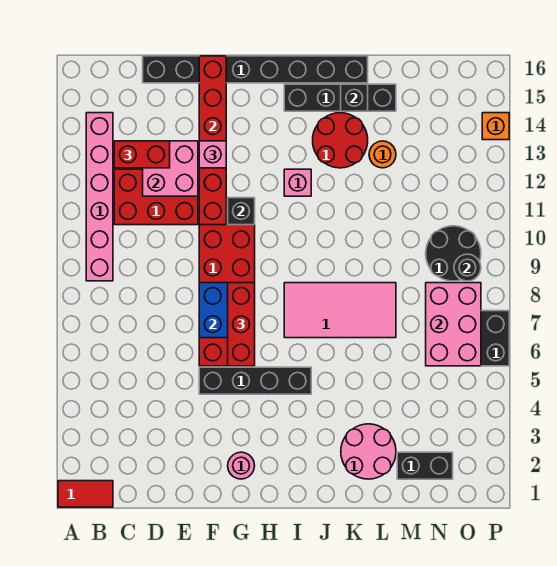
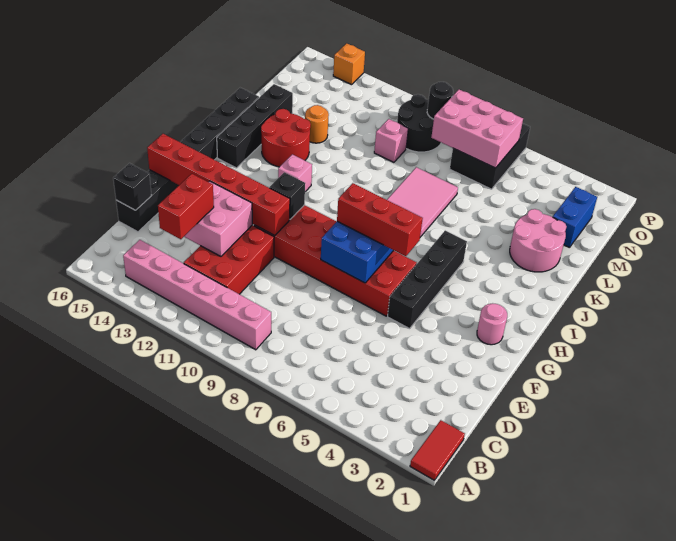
pink brick F13 level 3 -> pink brick M10 level 1
black brick K15 level 2 -> black brick D16 level 2
black brick M2:N2 level 1 -> blue brick M2:N2 level 1

